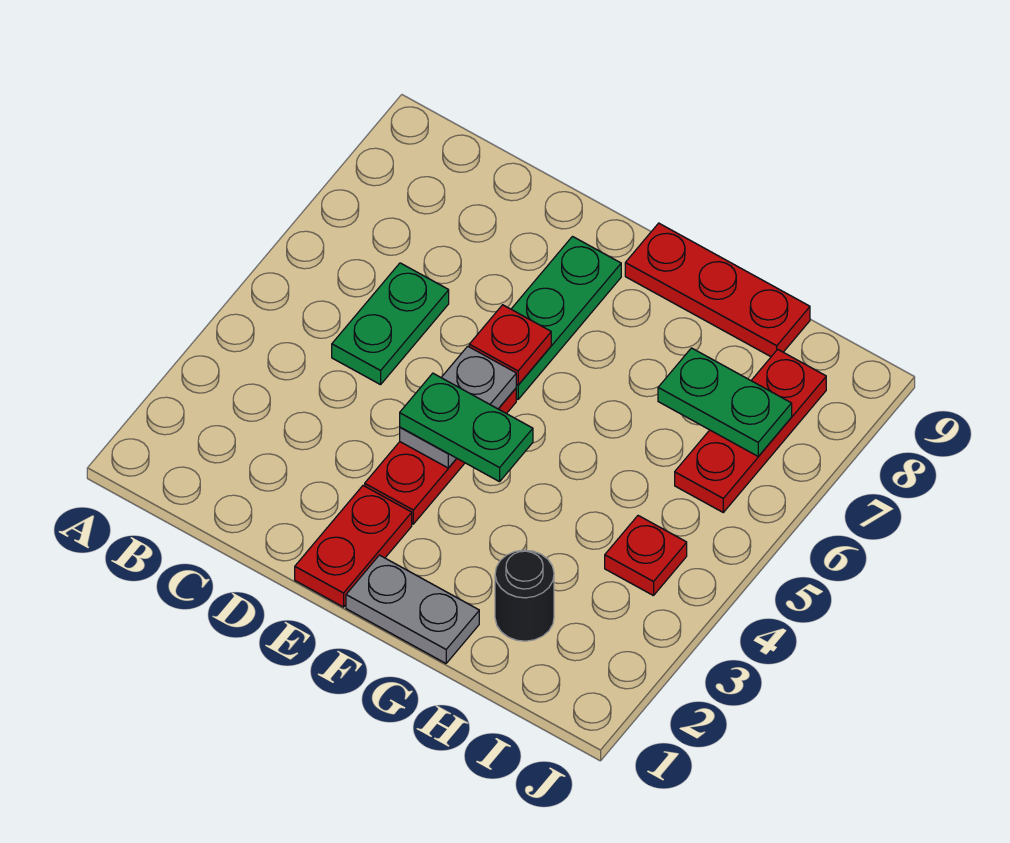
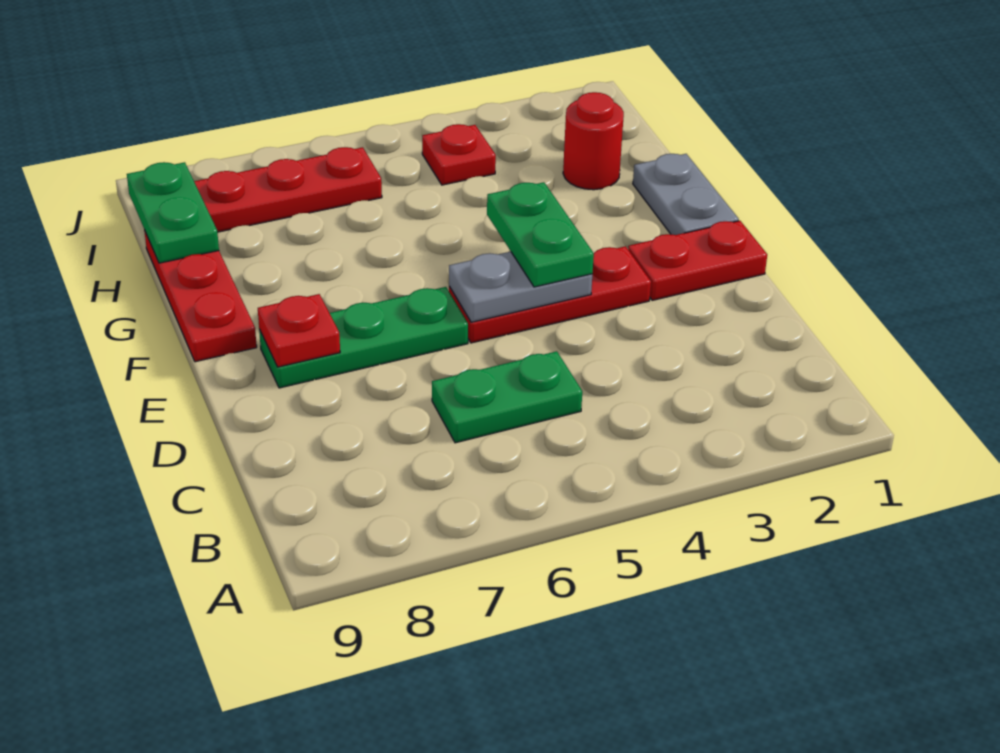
red plate E6 level 2 -> red plate E8 level 2
black round brick H2 level 1 -> red round brick H2 level 1
green plate H7:I7 level 2 -> green plate H9:I9 level 2

